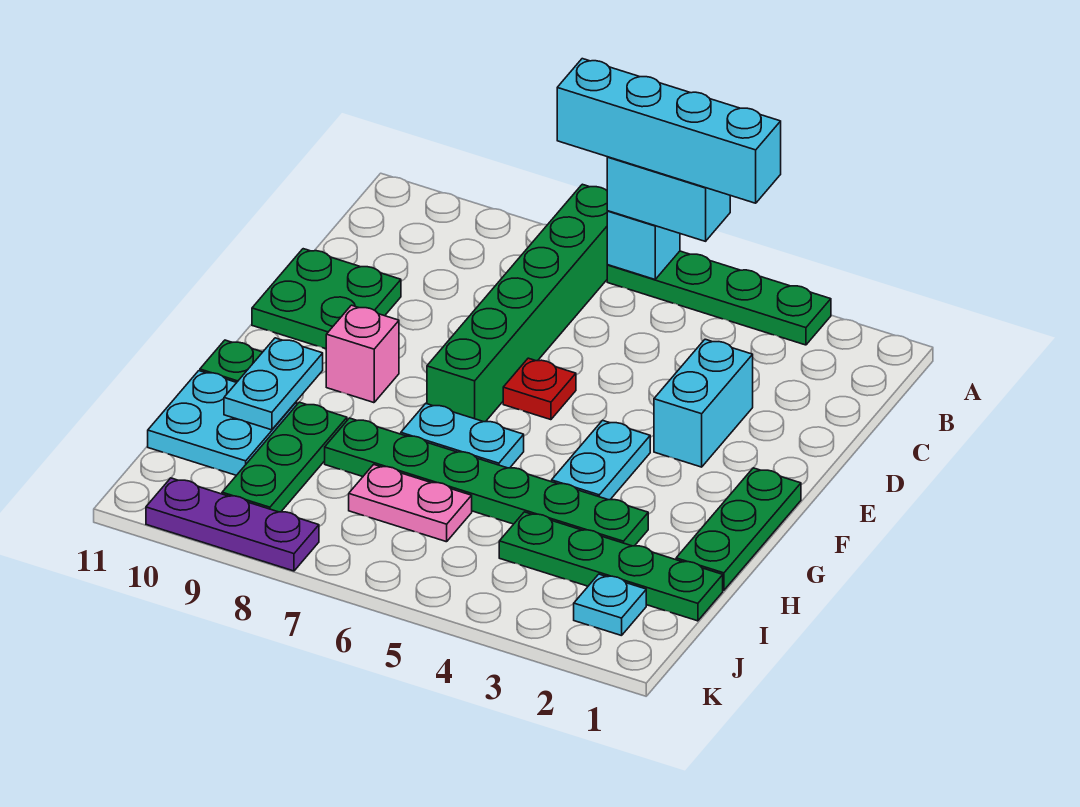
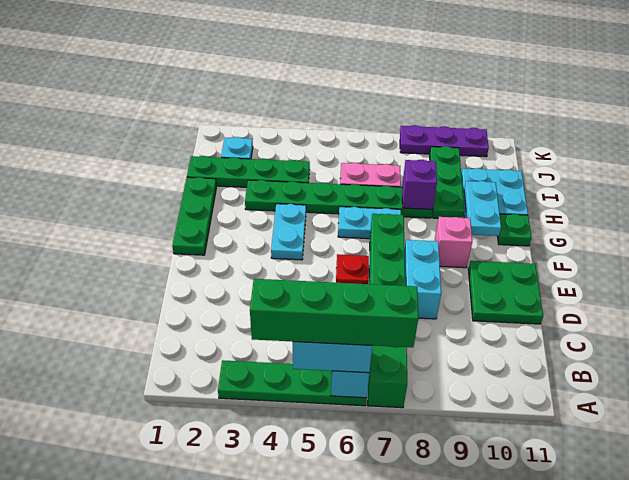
cyan brick A4:A7 level 4 -> green brick A4:A7 level 4
cyan brick D3:E3 level 1 -> cyan brick D8:E8 level 1
none -> purple brick H8 level 2

